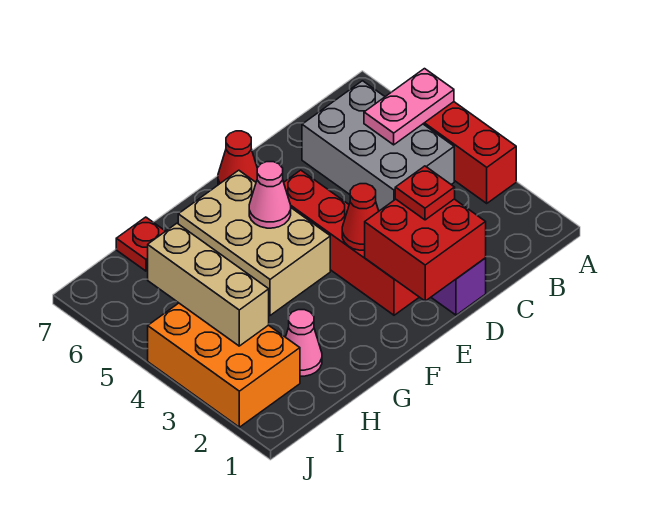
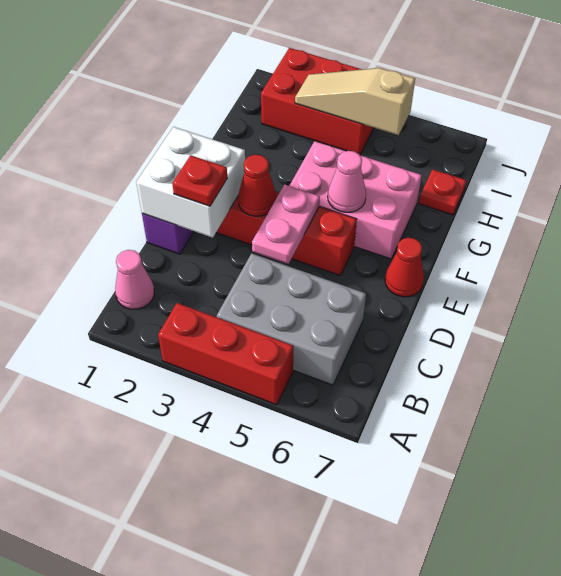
pink plate A5:B5 level 2 -> pink plate D4:E4 level 2
red brick D1:E2 level 2 -> white brick D1:E2 level 2
tan brick F4:G6 level 1 -> pink brick F4:G6 level 1
pink cone H2 level 1 -> pink cone B1 level 1
orange brick I2:J4 level 1 -> red brick I2:J4 level 1
tan brick I3:I5 level 2 -> tan slope I3:I5 level 2 top 5

